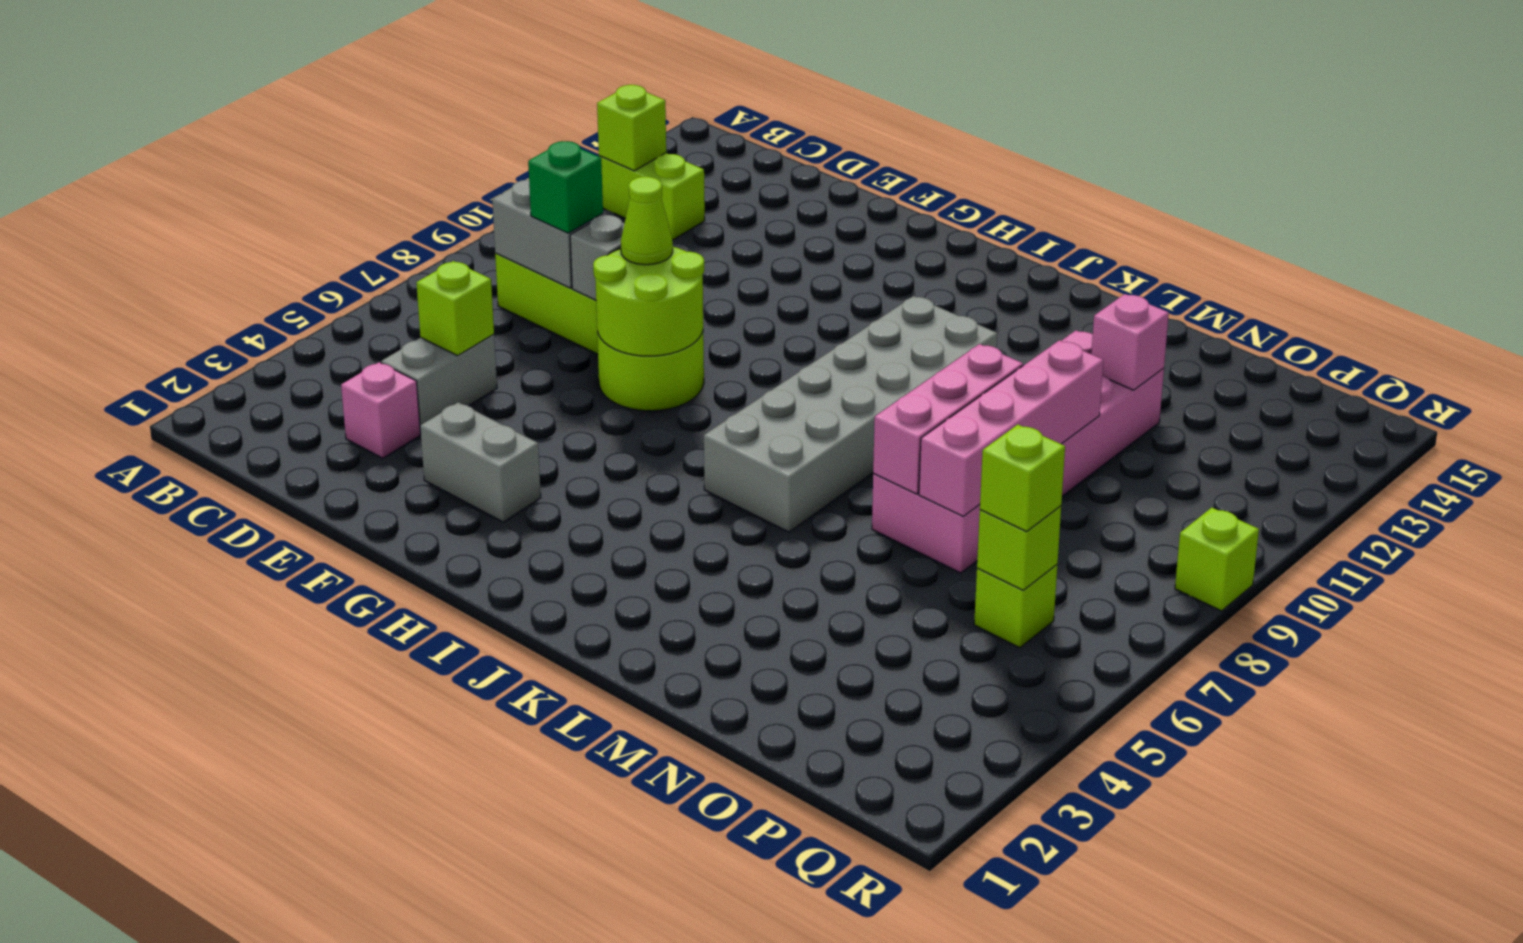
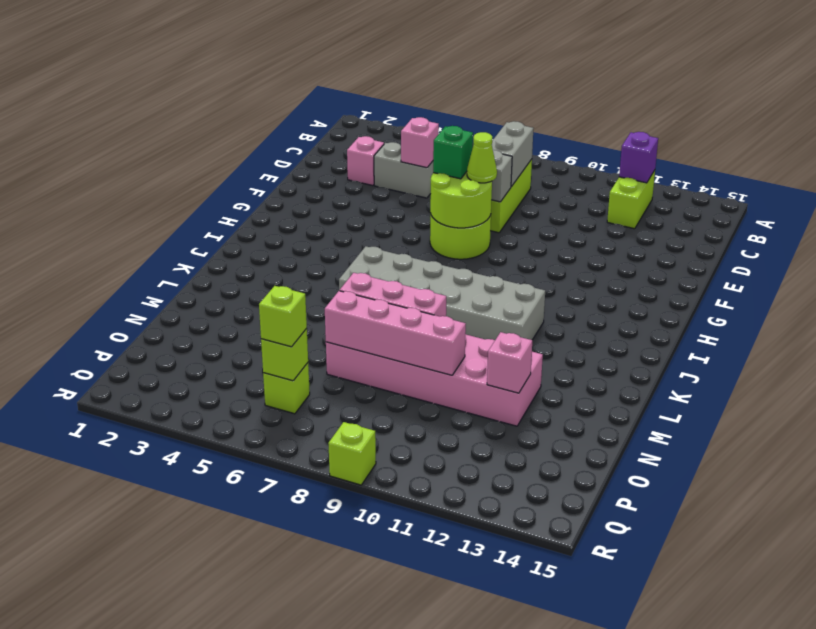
lime brick B12 level 2 -> purple brick B12 level 2
lime brick D5 level 2 -> pink brick D5 level 2
green brick D8 level 3 -> green brick F7 level 3
grey brick F3:G3 level 1 -> none

